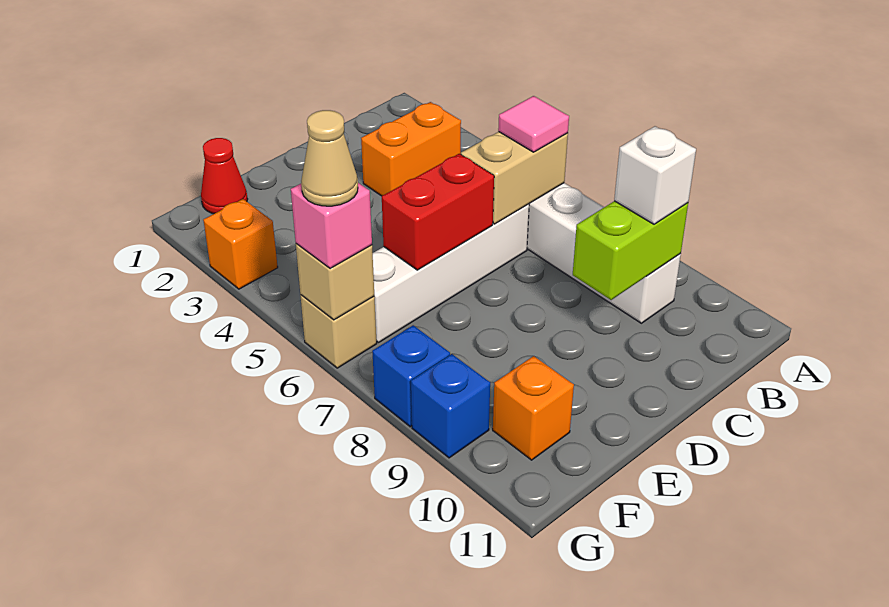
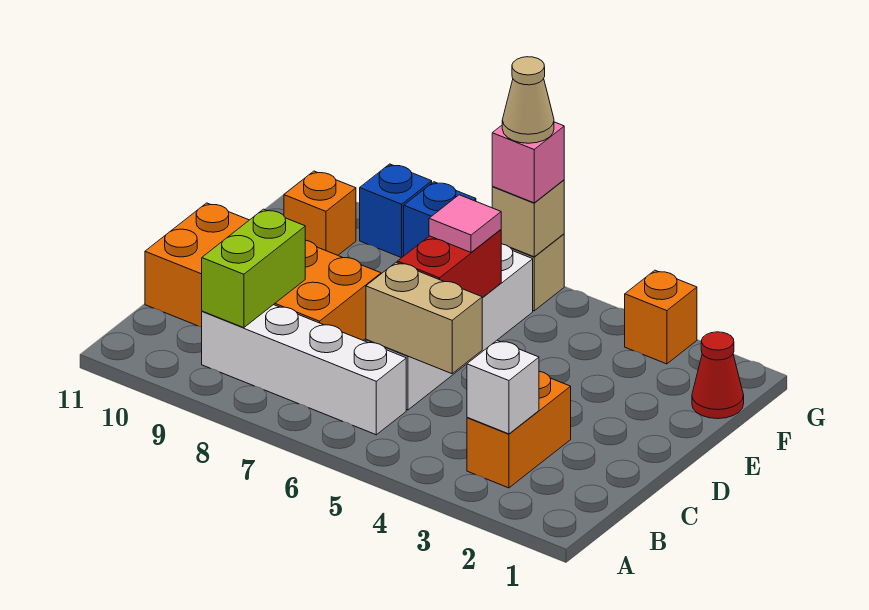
tan brick B6:C6 level 2 -> tan brick C5:C6 level 2
pink tile B6 level 3 -> pink tile E6 level 3
white brick B9 level 3 -> white brick B3 level 2
none -> orange brick C8:D11 level 1

